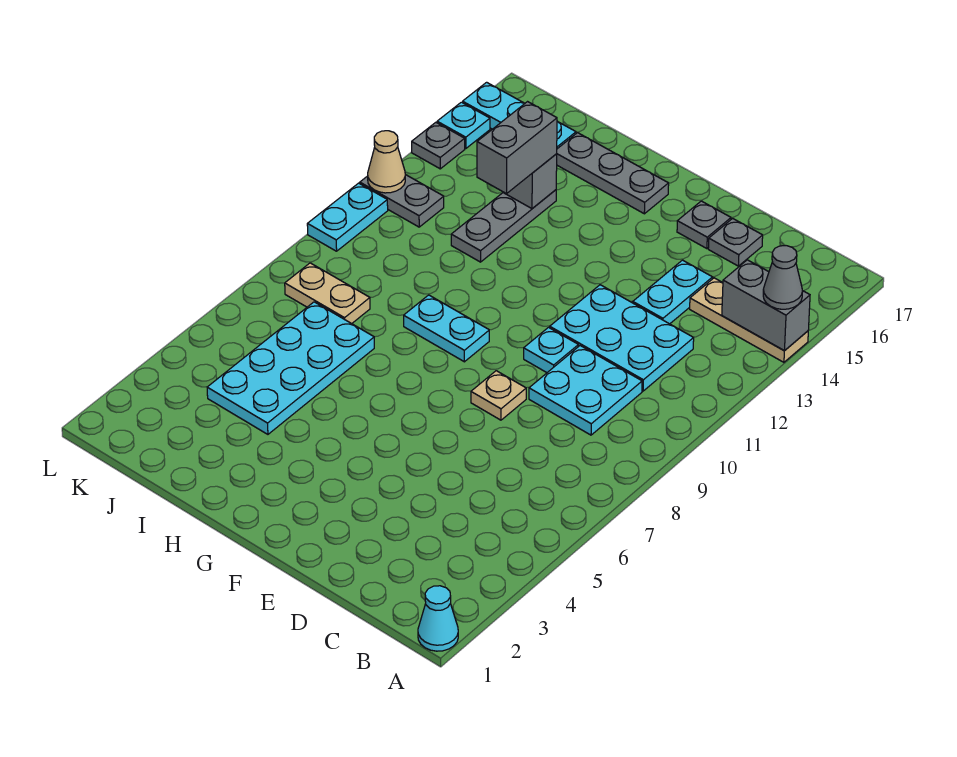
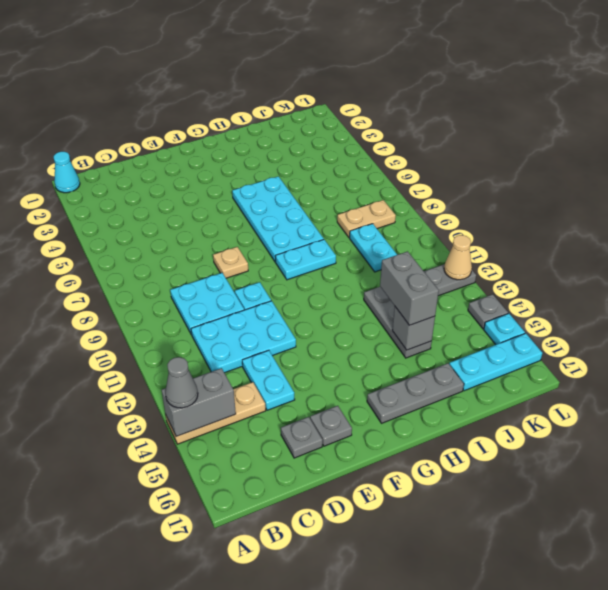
cyan plate I4:J7 level 1 -> cyan plate G5:H8 level 1
cyan plate L10:L11 level 1 -> cyan plate J9:J10 level 1

